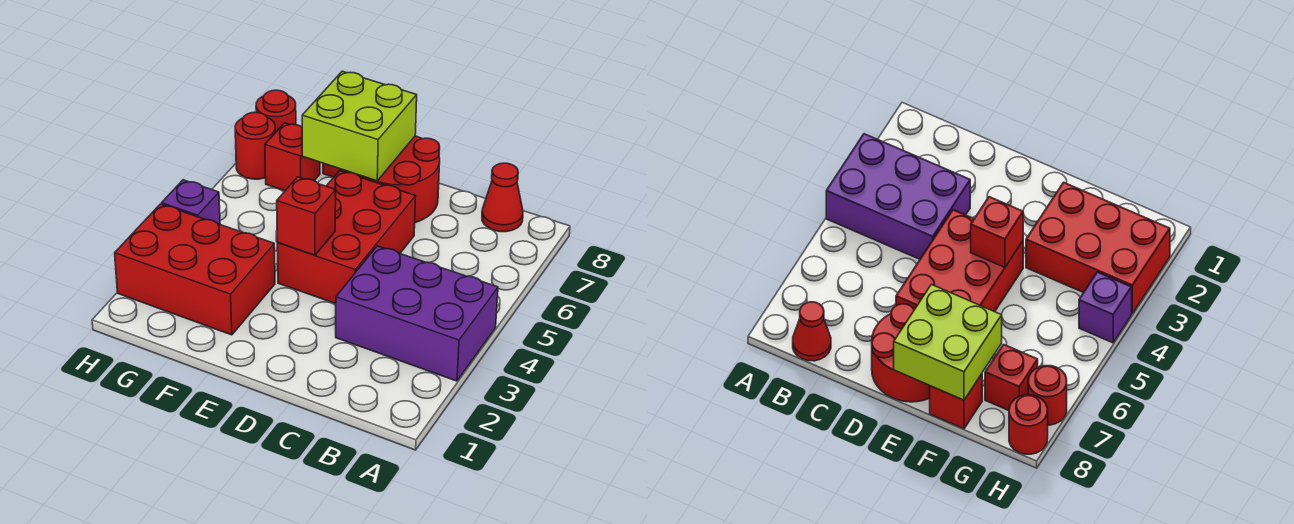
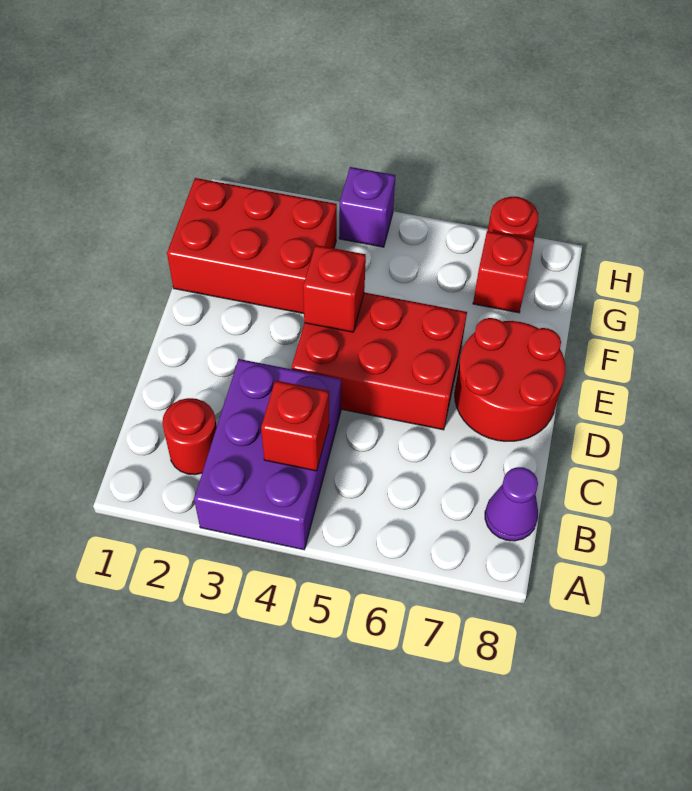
red cone B8 level 1 -> purple cone B8 level 1
lime brick E7:F8 level 2 -> none
red brick F2:H3 level 1 -> red brick F1:G3 level 1
red brick F8 level 1 -> red brick B4 level 2
red round brick H8 level 1 -> red round brick B2 level 1

